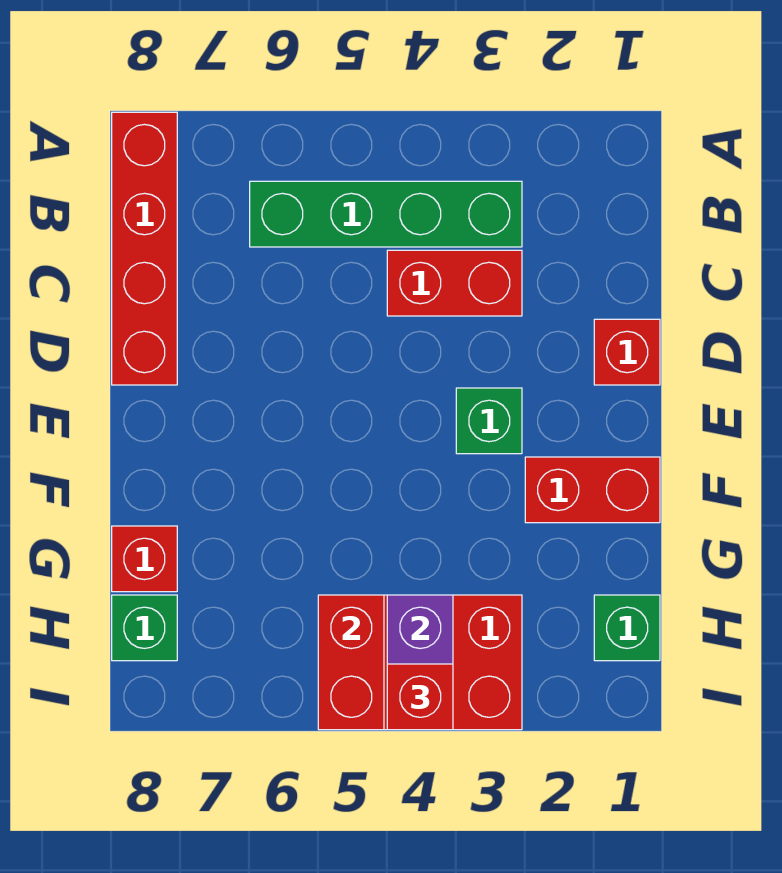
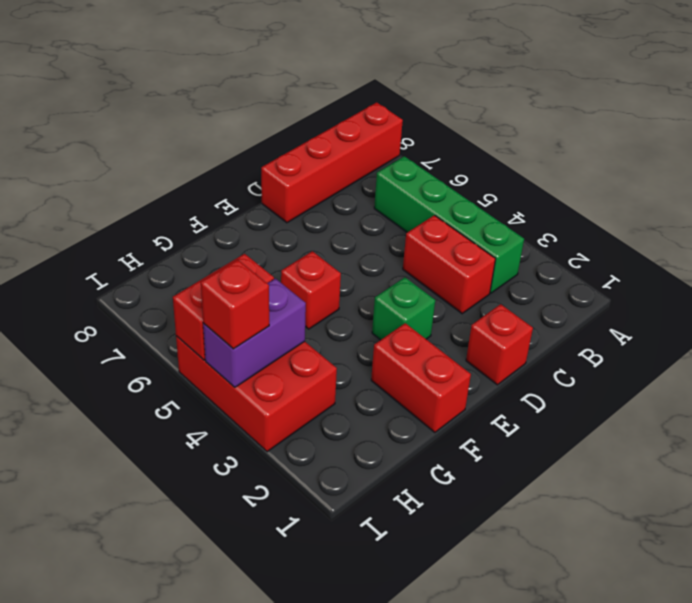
red brick G8 level 1 -> red brick F5 level 1
green brick H1 level 1 -> none
green brick H8 level 1 -> none

